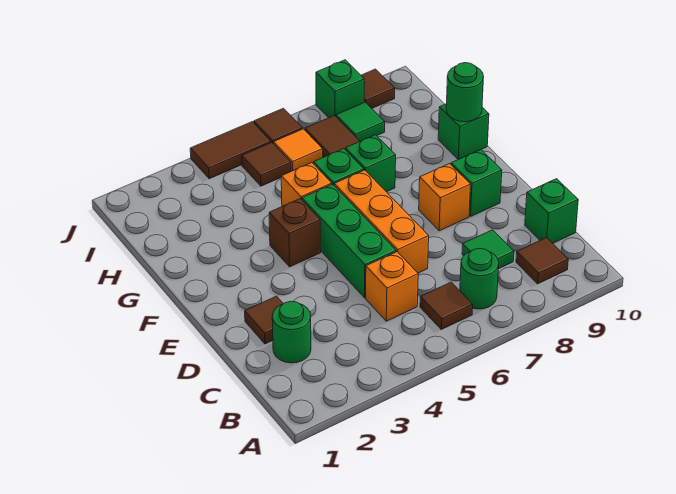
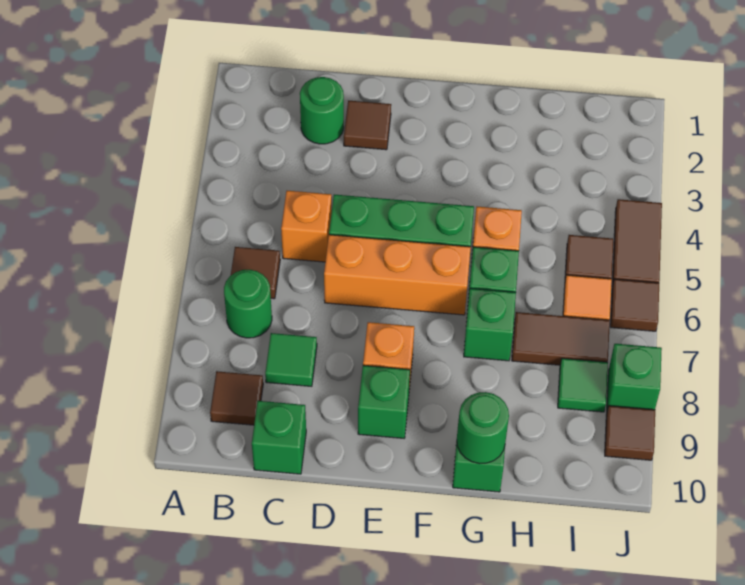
brown brick F4 level 1 -> none

